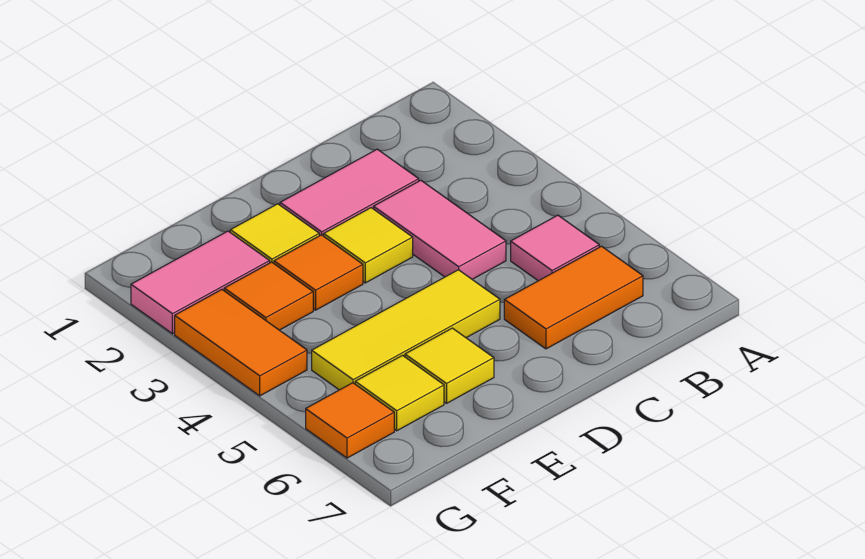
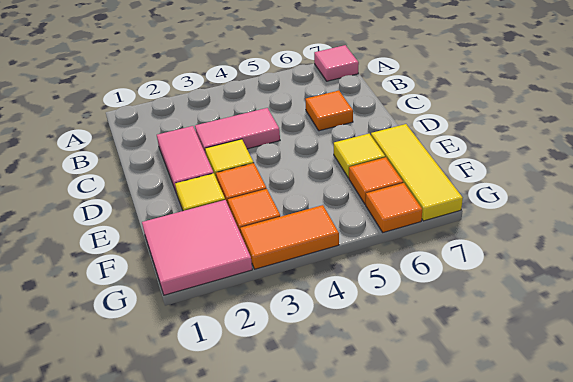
pink tile B5 level 1 -> pink tile A7 level 1
orange tile B6:C6 level 1 -> orange tile C6 level 1
yellow tile D5:F5 level 1 -> yellow tile E7:G7 level 1
pink tile F2:G2 level 1 -> pink tile F1:G2 level 1
yellow tile F6 level 1 -> orange tile F6 level 1

